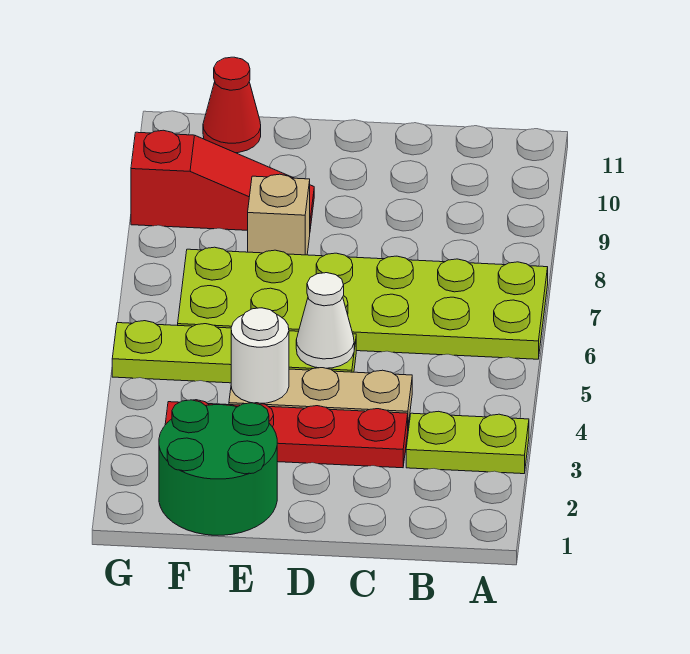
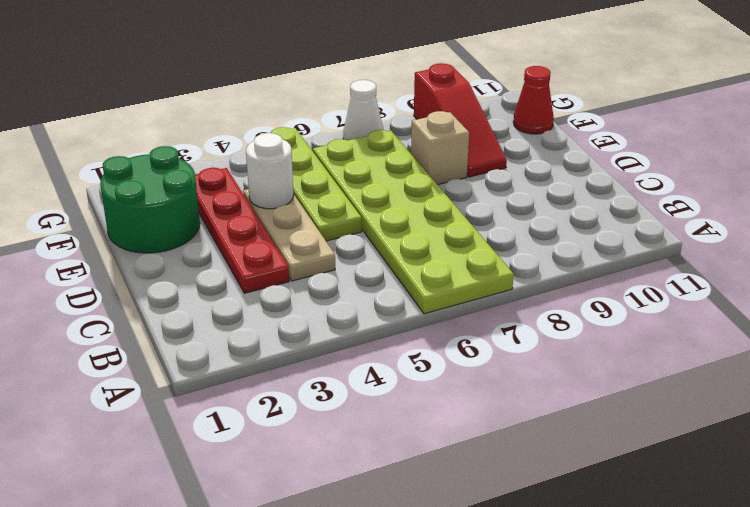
lime plate A3:B3 level 1 -> none
white cone D5 level 2 -> white cone G7 level 1

